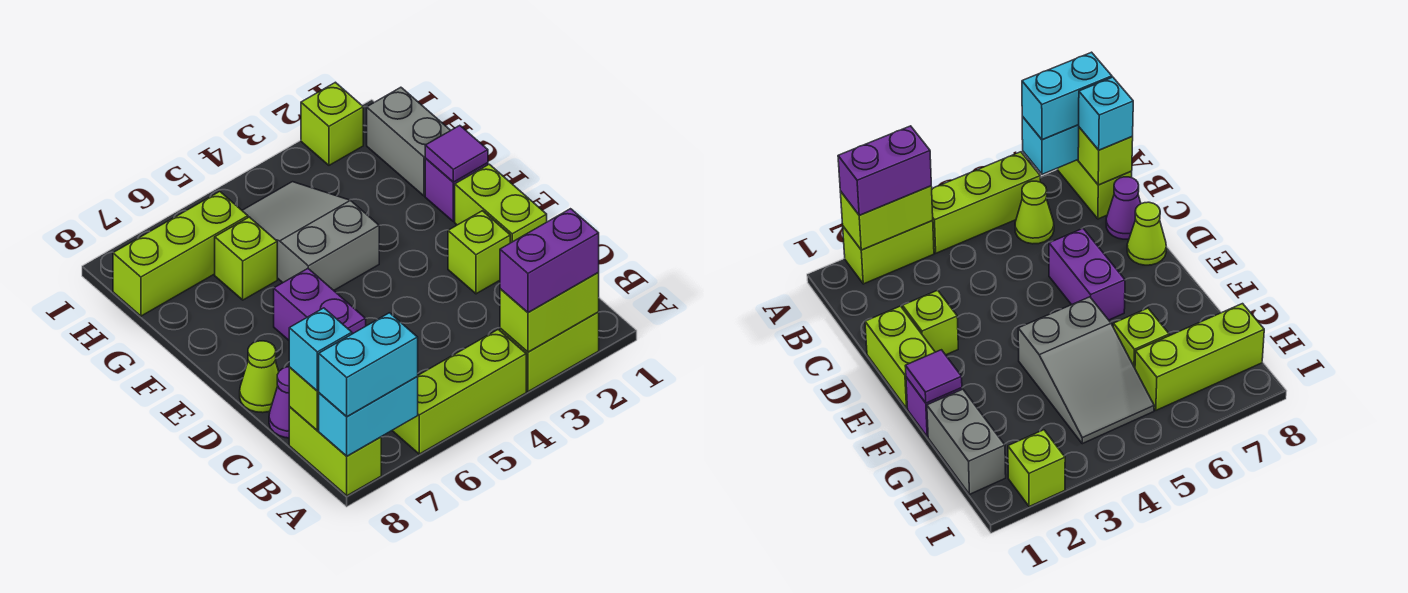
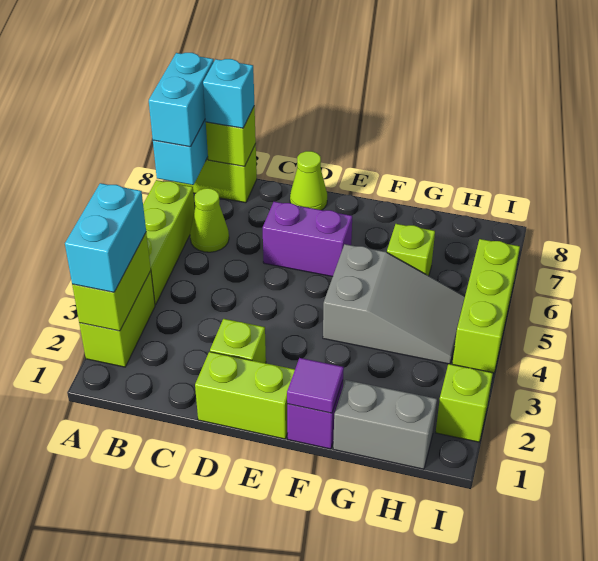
purple brick A2:A3 level 3 -> cyan brick A2:A3 level 3
purple cone C8 level 1 -> none
lime brick H6:H8 level 1 -> lime brick I4:I6 level 1

